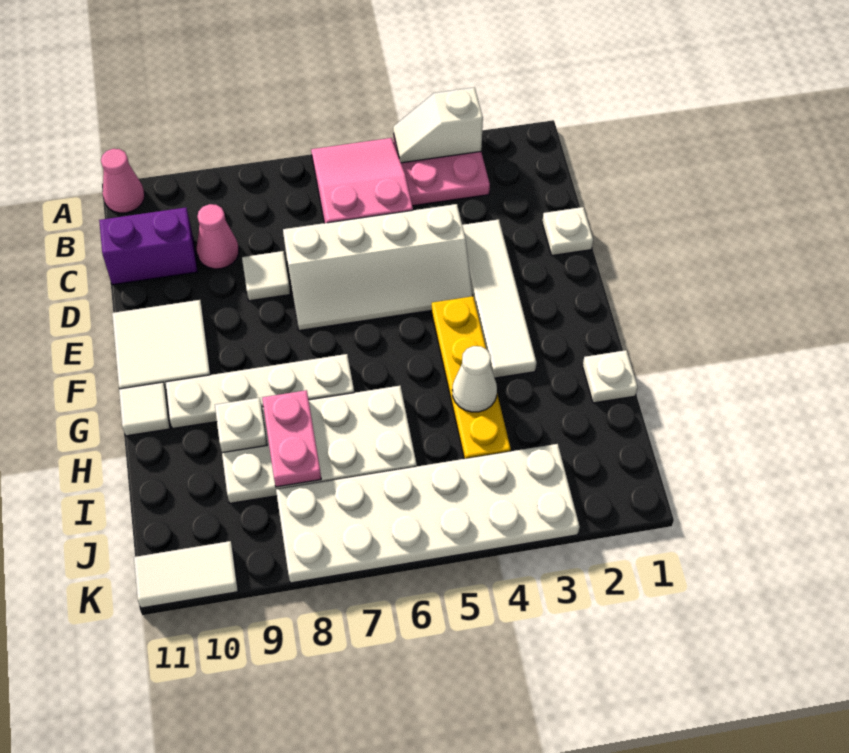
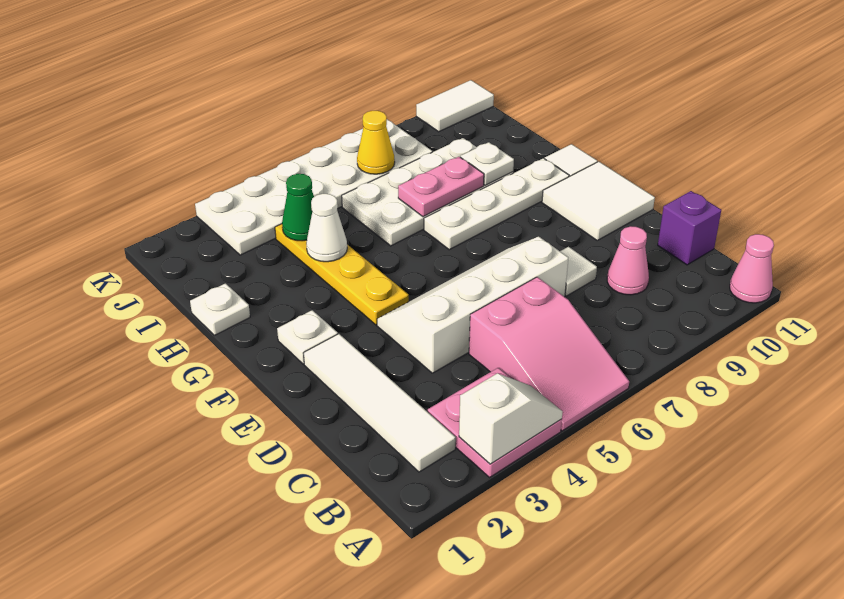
purple brick C10:C11 level 1 -> purple brick C11 level 1
white plate D1 level 1 -> white plate F2 level 1
white tile D3:G3 level 1 -> white tile B2:E2 level 1
pink plate H8:I8 level 2 -> pink plate H7:H8 level 2
none -> green cone I4 level 2
none -> yellow cone J7 level 2

